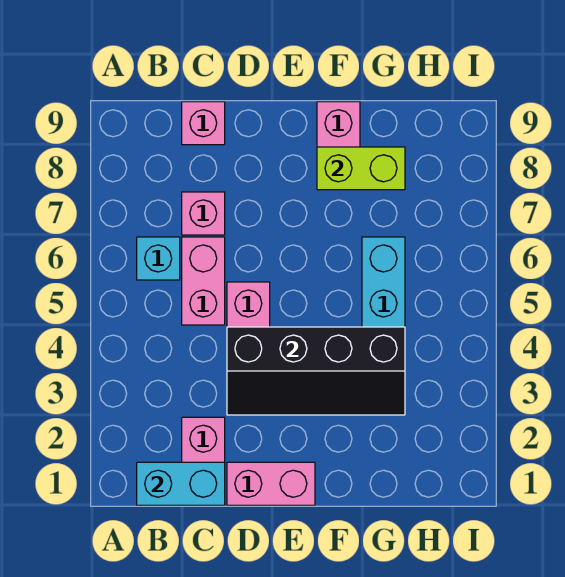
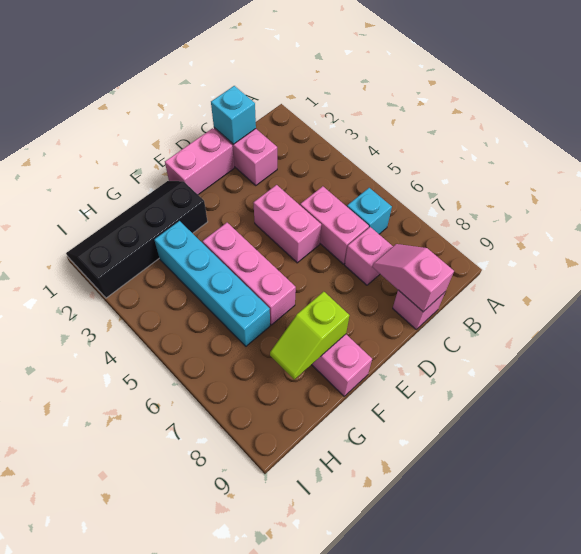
cyan brick B1:C1 level 2 -> cyan brick C1 level 2
none -> pink slope C8:C9 level 2 top 9
black slope D3:G4 level 2 top 4 -> black slope F1:I2 level 1 top 2
none -> pink brick F4:F6 level 1
lime brick F8:G8 level 2 -> lime slope F8:G8 level 2 top F

